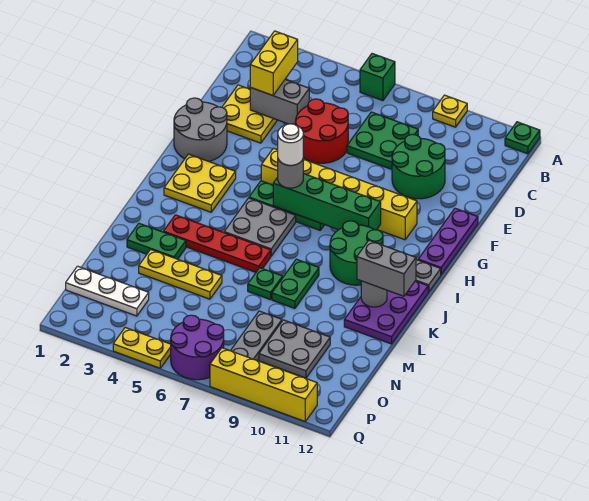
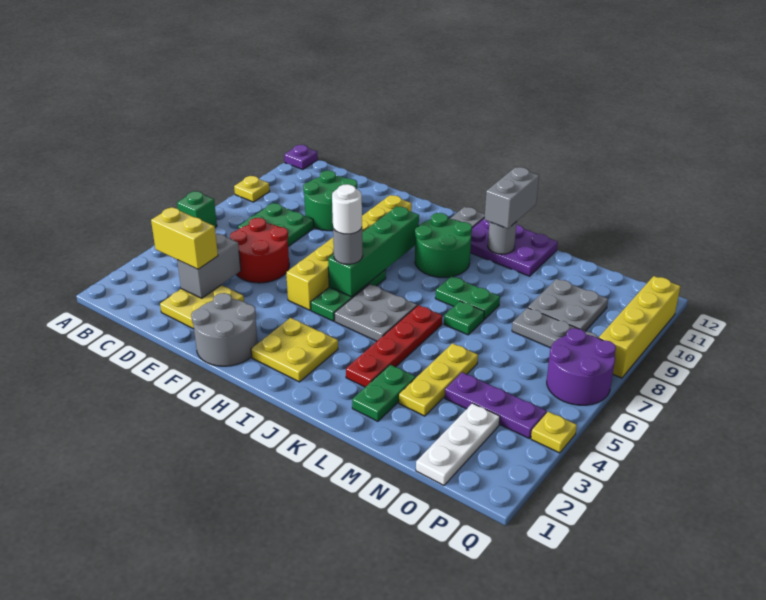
green plate A12 level 1 -> purple plate A12 level 1
purple plate F12:H12 level 1 -> purple plate N4:P4 level 1
yellow plate Q4:Q5 level 1 -> yellow plate Q4 level 1

